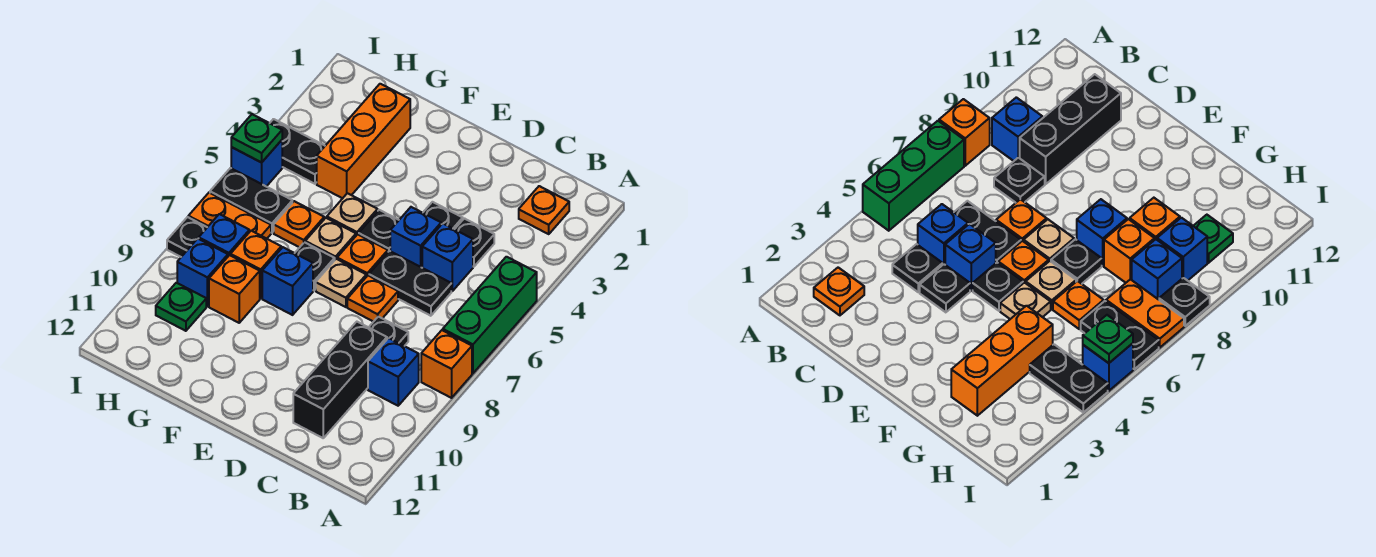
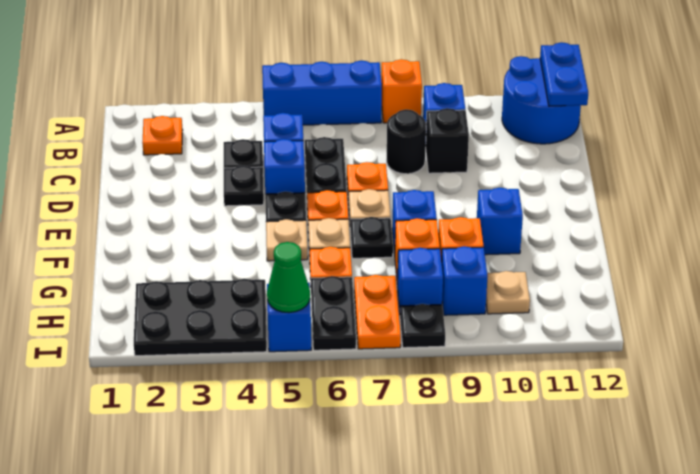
green brick A5:A7 level 1 -> blue brick A5:A7 level 1
none -> blue round brick A11:B12 level 1
none -> blue plate A12:B12 level 2
black plate C8 level 1 -> black round brick C8 level 1
black brick C9:C11 level 1 -> black brick C9 level 1
none -> blue brick F10 level 1
orange brick G2:G4 level 1 -> none
black plate H4:I4 level 1 -> black plate H2:I4 level 1
green plate H10 level 1 -> tan plate H10 level 1
green plate I5 level 2 -> green cone I5 level 2

